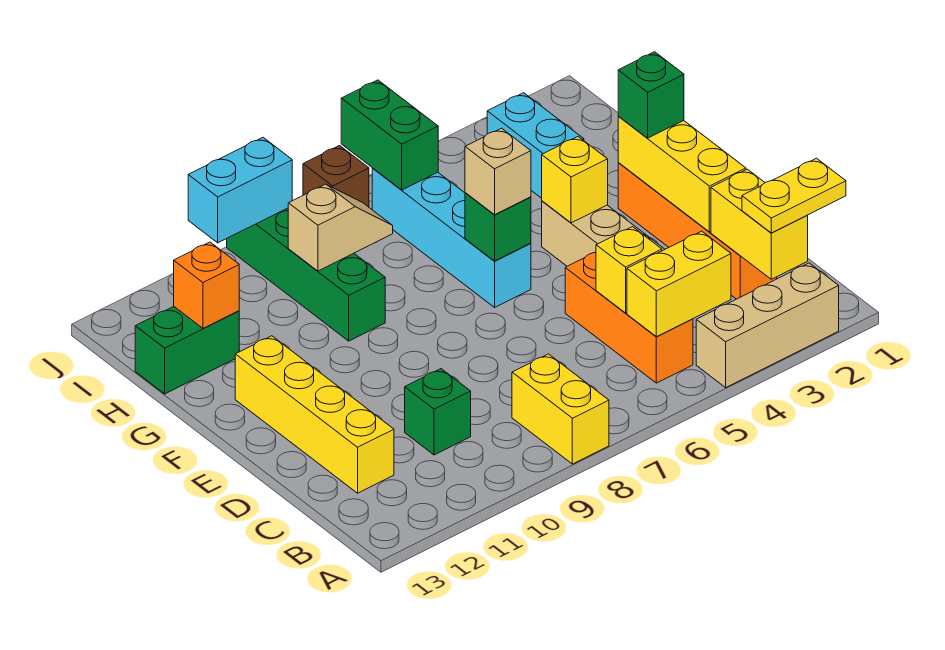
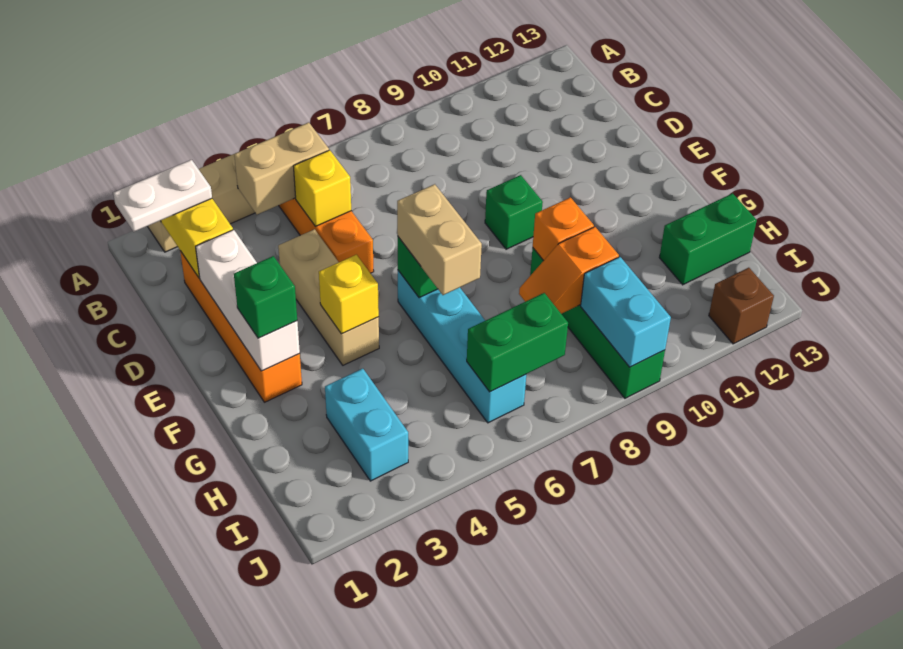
yellow brick A8:B8 level 1 -> none
yellow plate B1:B2 level 3 -> white plate B1:B2 level 3
yellow brick B4:B5 level 2 -> tan brick B4:B5 level 2
green brick C10 level 1 -> green brick E9 level 1
yellow brick C12:F12 level 1 -> none
yellow brick D2:F2 level 2 -> white brick D2:F2 level 2
tan brick F6 level 3 -> tan brick F6:G6 level 3
tan slope H8:H9 level 2 top 9 -> orange slope H8:H9 level 2 top 9
orange brick H12 level 2 -> orange brick G9 level 2
green brick I6:J6 level 2 -> green brick I6:I7 level 2
brown brick J7 level 1 -> brown brick J12 level 1
cyan brick J9:J10 level 2 -> cyan brick I9:J9 level 2

